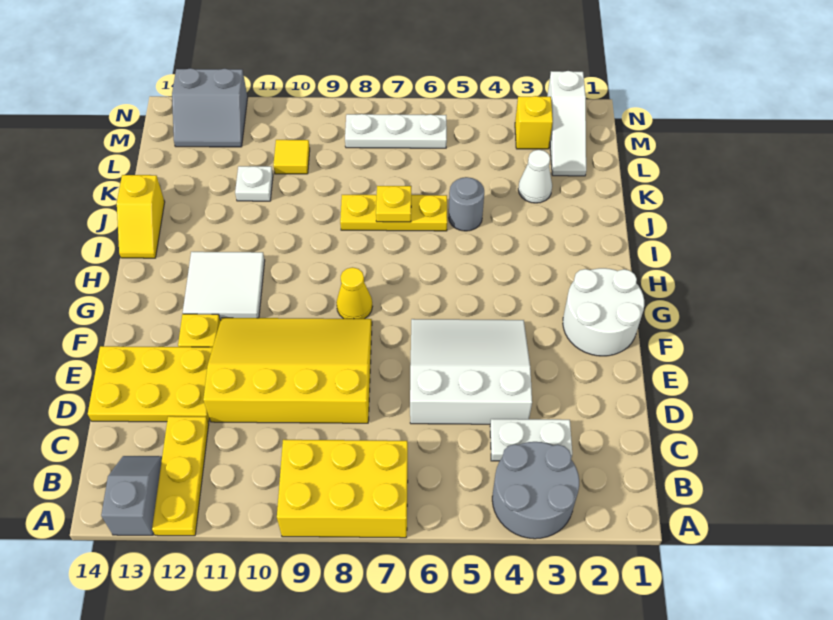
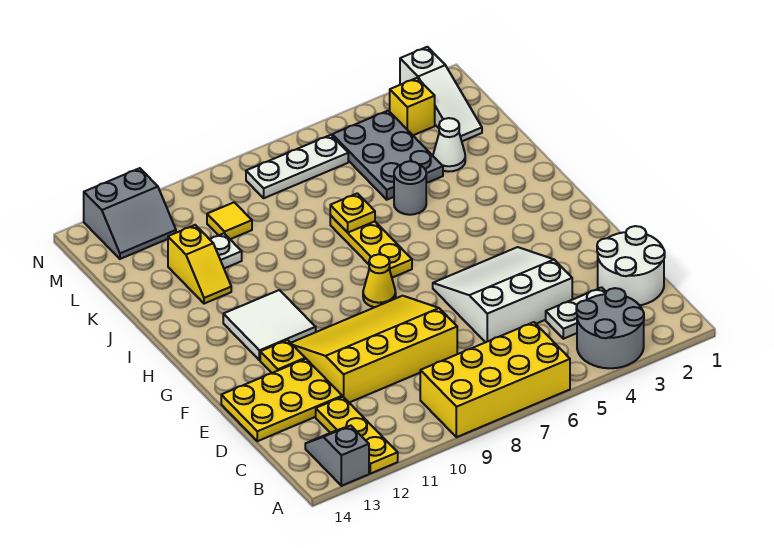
yellow brick A7:B9 level 1 -> yellow brick A6:B9 level 1
white round brick F1:G2 level 1 -> white round brick C1:D2 level 1
yellow slope I14:J14 level 1 top J -> yellow slope J12:K12 level 1 top K
yellow plate J6:J8 level 1 -> yellow plate H7:J7 level 1
none -> grey plate K4:M5 level 1

